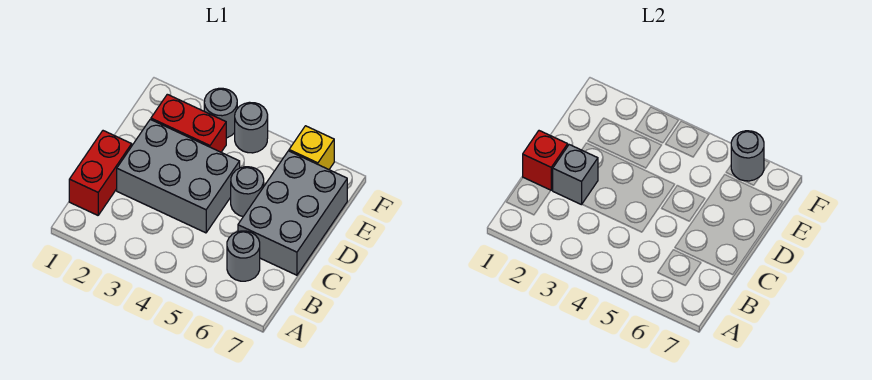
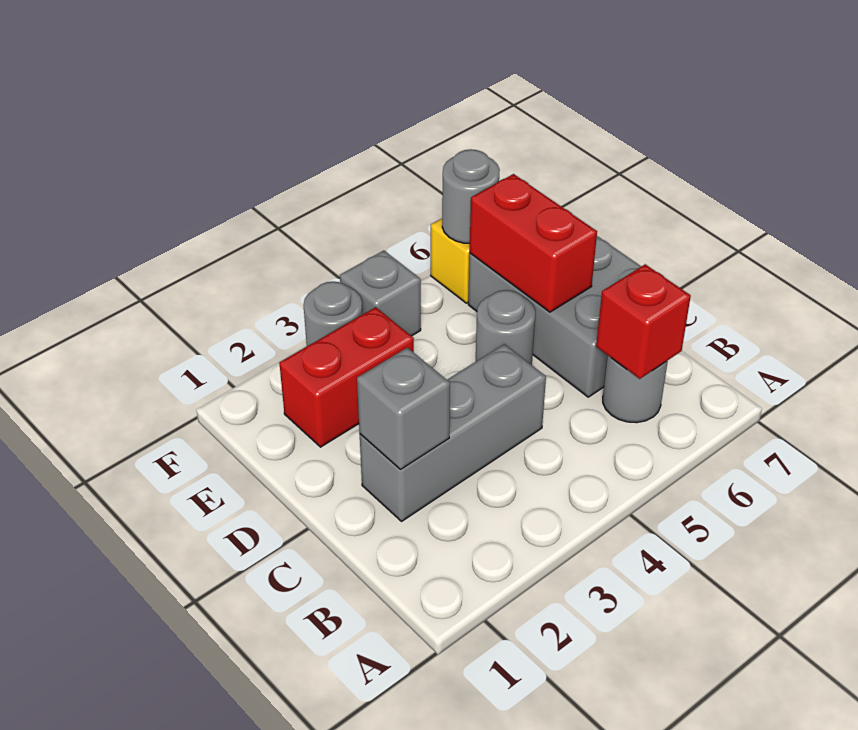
red brick B1:C1 level 1 -> red brick D6:E6 level 2
red brick C1 level 2 -> red brick B6 level 2
grey brick C2:D4 level 1 -> grey brick C2:C4 level 1
grey round brick F4 level 1 -> grey brick F4 level 1

